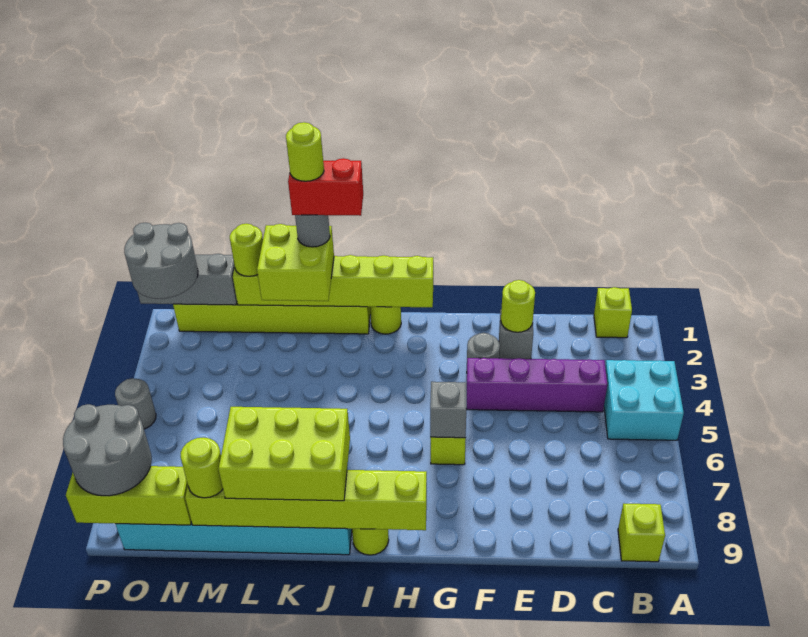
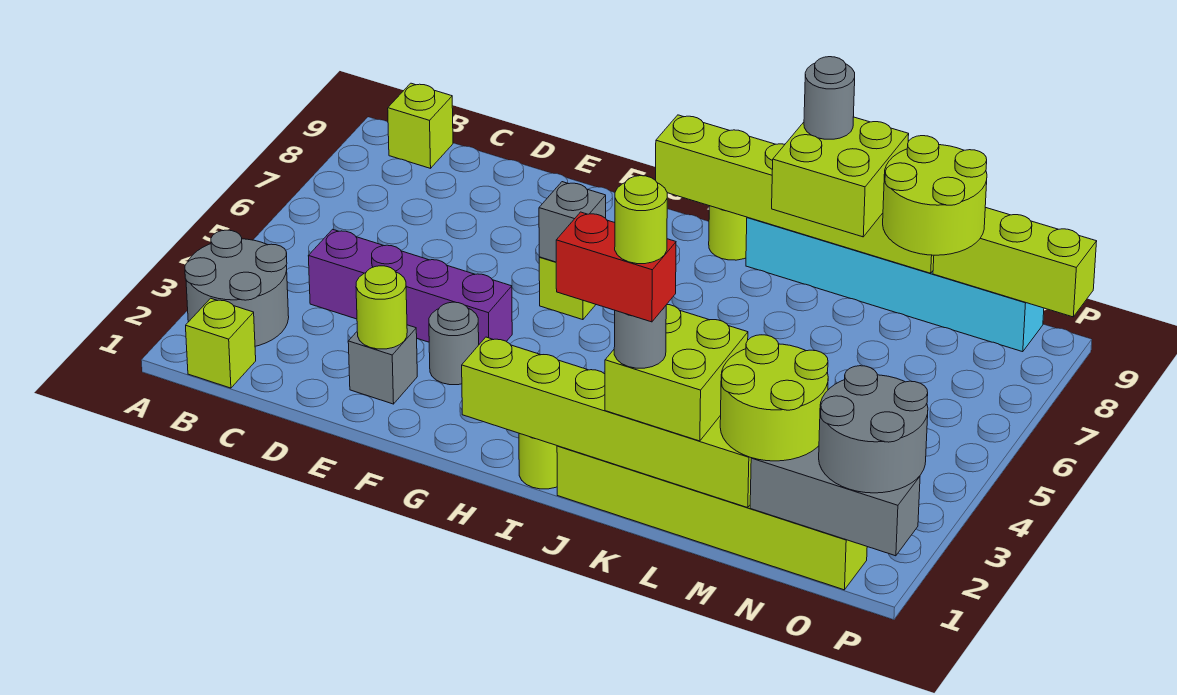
cyan brick A4:B5 level 1 -> none
lime brick J8:L9 level 3 -> lime brick K8:L9 level 3
lime round brick M1 level 3 -> lime round brick M1:N2 level 3
lime round brick M9 level 3 -> lime round brick M8:N9 level 3
grey round brick O8:P9 level 3 -> grey round brick A2:B3 level 1
grey round brick P5 level 1 -> grey round brick K9 level 4

